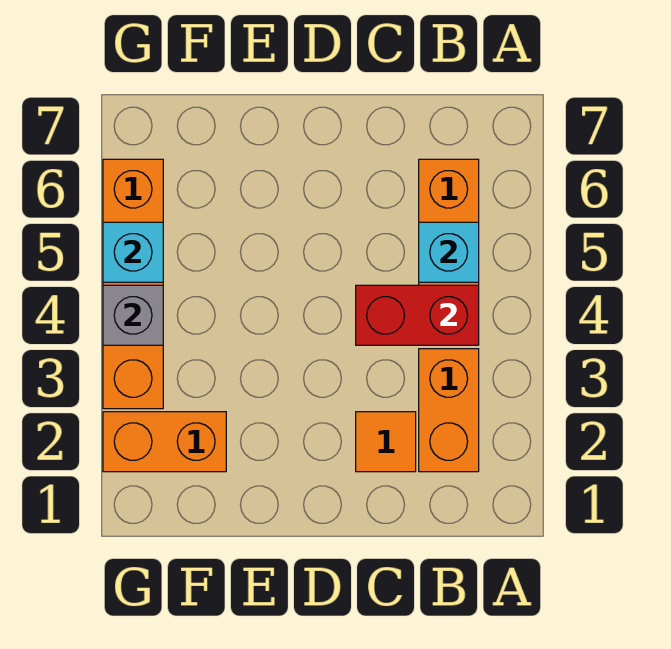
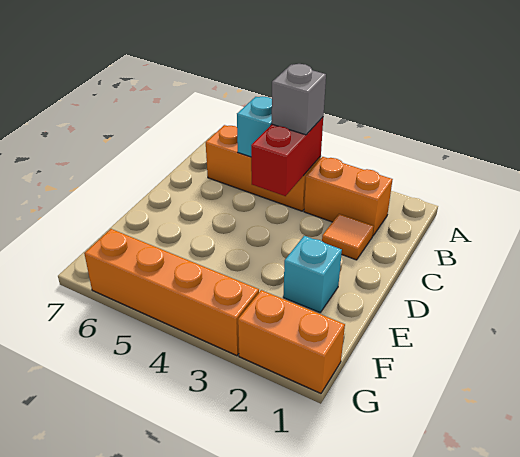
orange brick F2:G2 level 1 -> orange brick G1:G2 level 1
grey brick G4 level 2 -> grey brick B4 level 3
cyan brick G5 level 2 -> cyan brick E2 level 1

